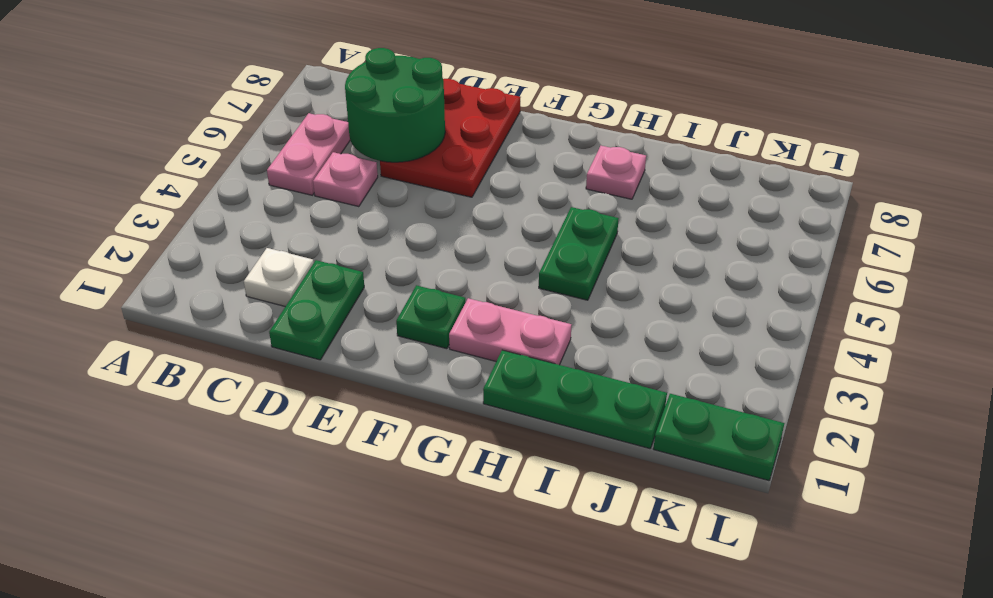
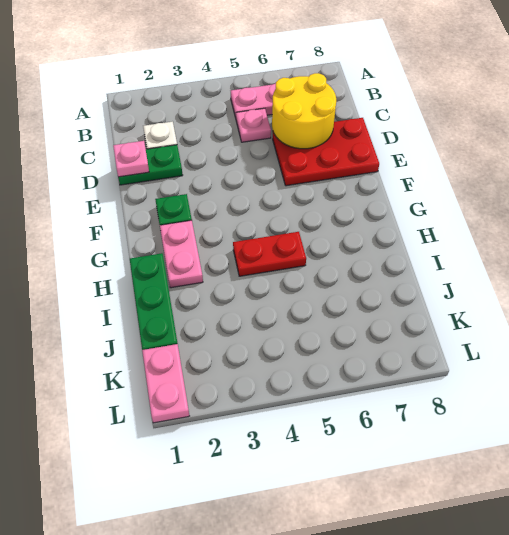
green round brick C6:D7 level 2 -> yellow round brick C6:D7 level 2
green plate H4:H5 level 1 -> red plate H4:H5 level 1
pink plate H7 level 1 -> pink plate D1 level 2
green plate K1:L1 level 1 -> pink plate K1:L1 level 1

